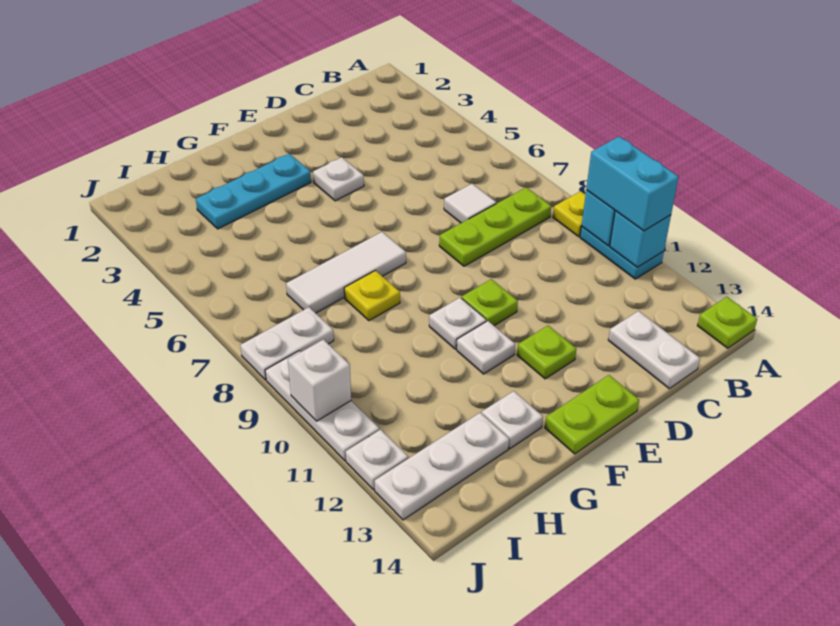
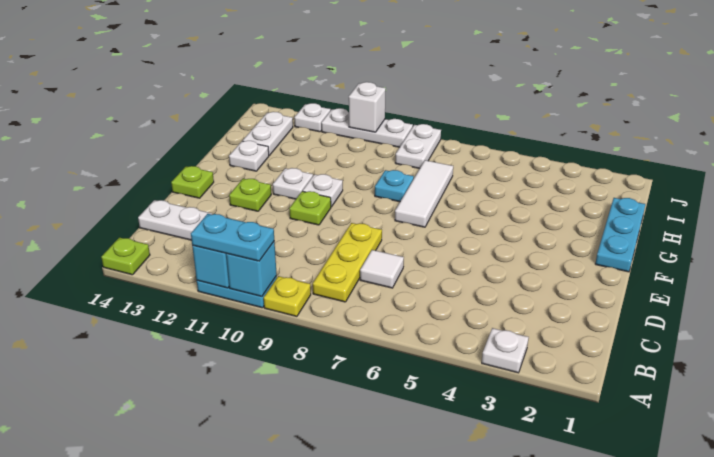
cyan brick A10:A11 level 3 -> cyan plate A10:A11 level 3
lime plate B8:D8 level 1 -> yellow plate B8:D8 level 1
white plate E4 level 1 -> white plate A3 level 1
lime plate E14:F14 level 1 -> lime plate E14 level 1
cyan plate F3:H3 level 1 -> cyan plate F1:H1 level 1
yellow plate G8 level 1 -> cyan plate G8 level 1
white plate H13:J13 level 1 -> white plate H13:I13 level 1

